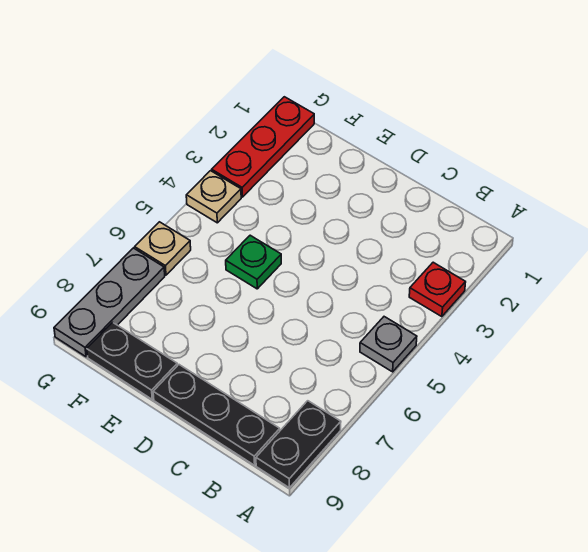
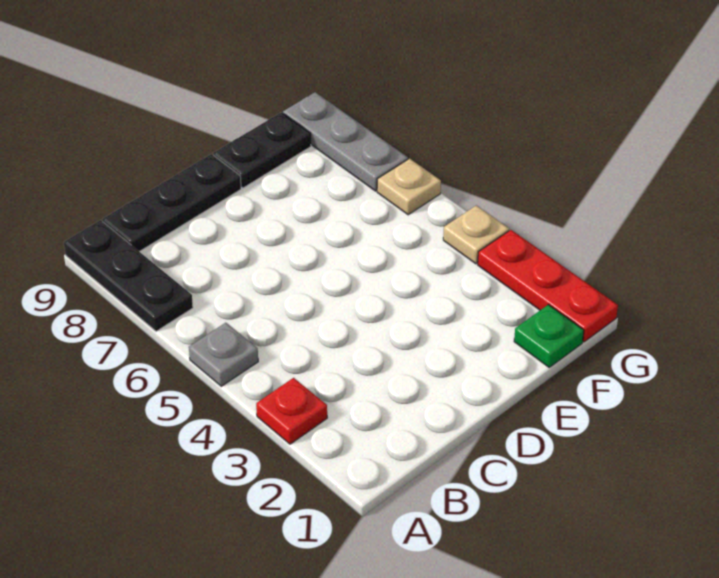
black plate A8:A9 level 1 -> black plate A7:A9 level 1
green plate E5 level 1 -> green plate F1 level 1

